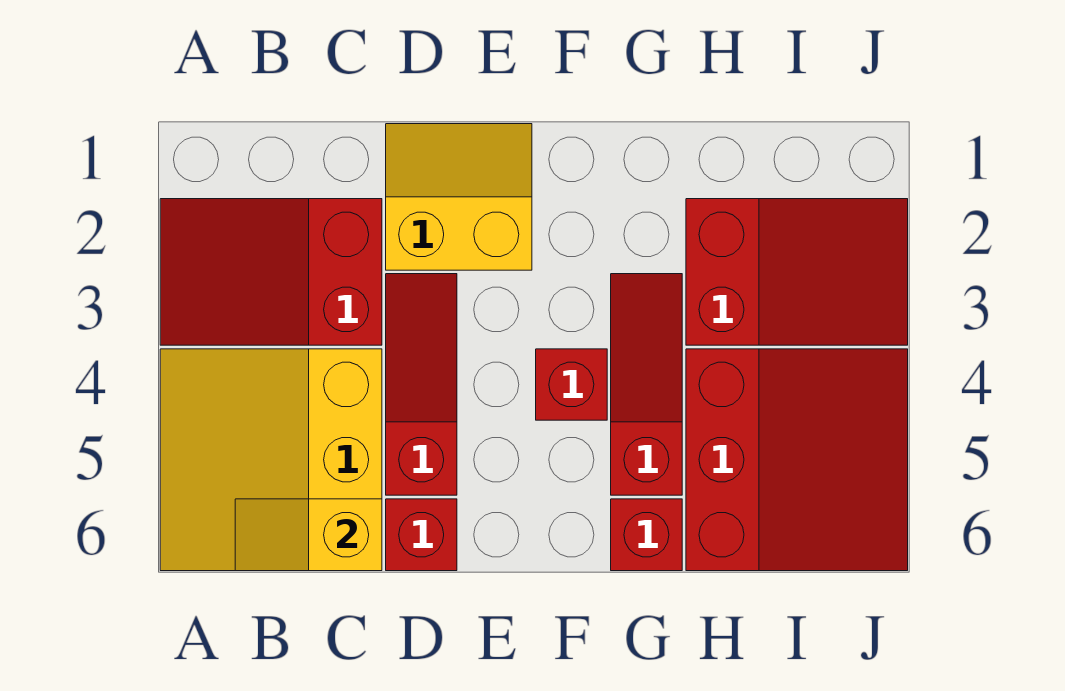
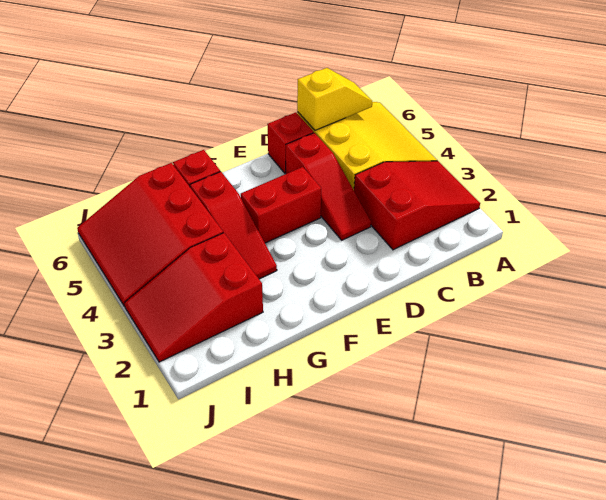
yellow slope D1:E2 level 1 top 2 -> none
red brick F4 level 1 -> red brick E4:F4 level 1

